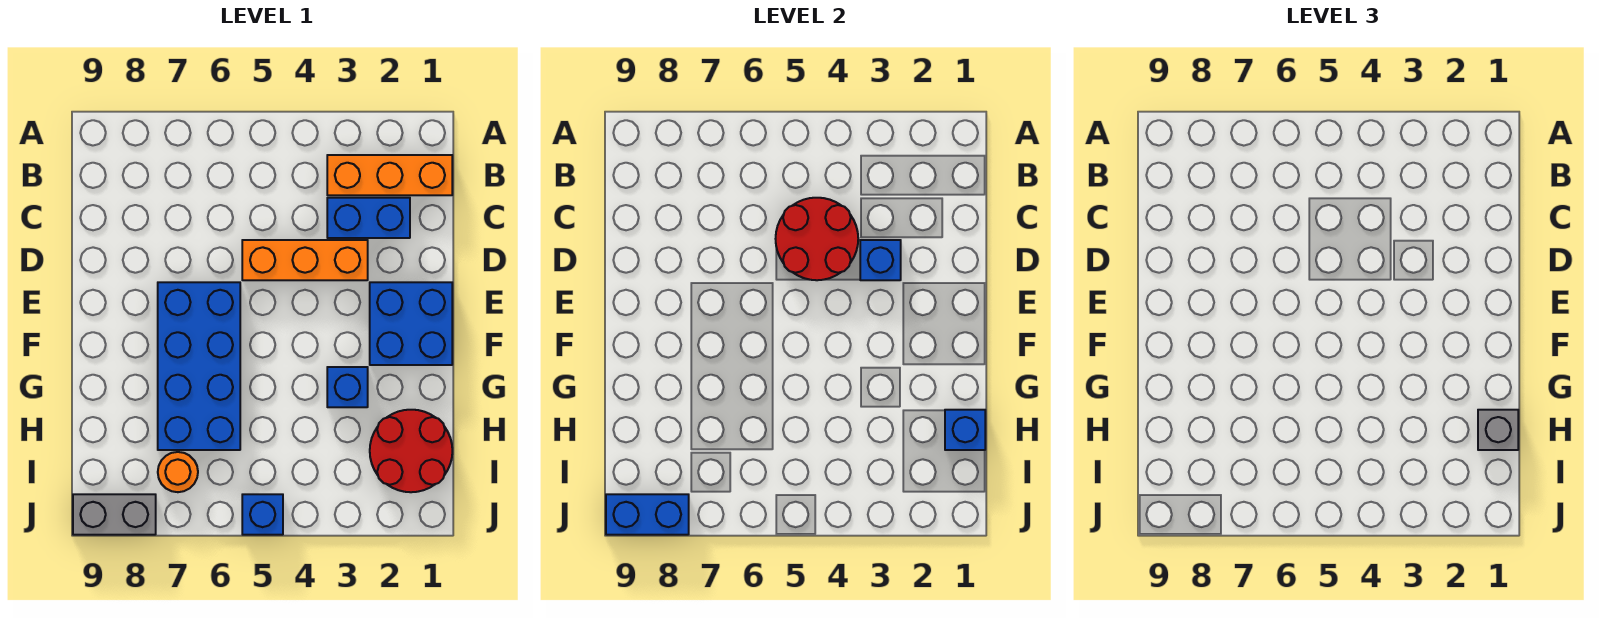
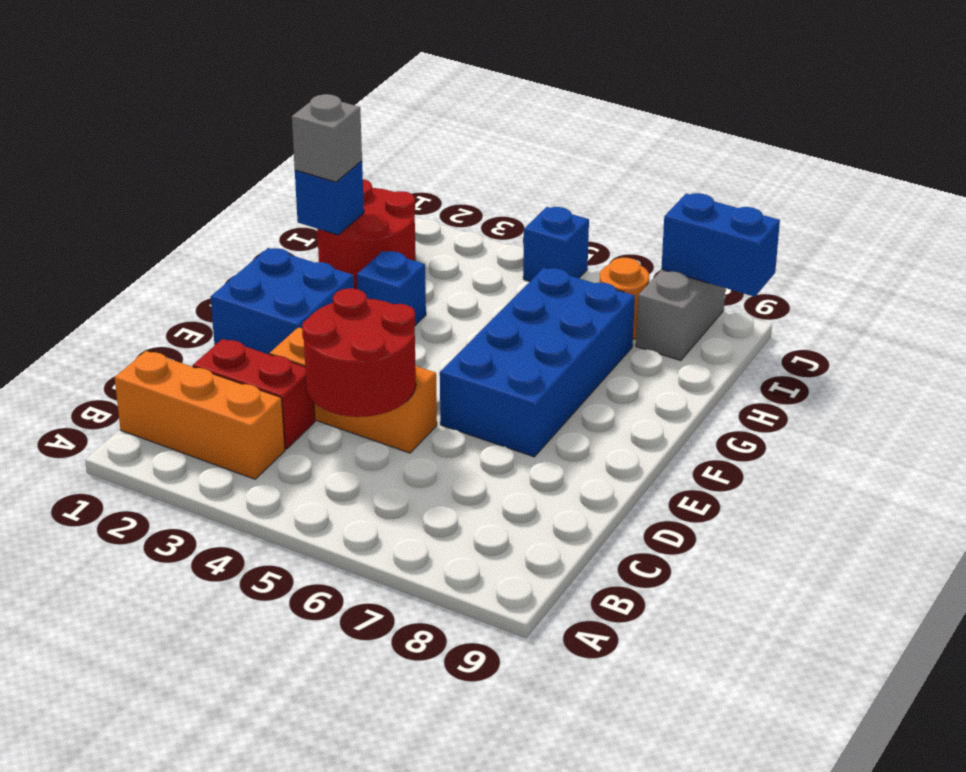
blue brick C2:C3 level 1 -> red brick C2:C3 level 1
blue brick D3 level 2 -> none
grey brick J8:J9 level 1 -> grey brick I8:J8 level 1

